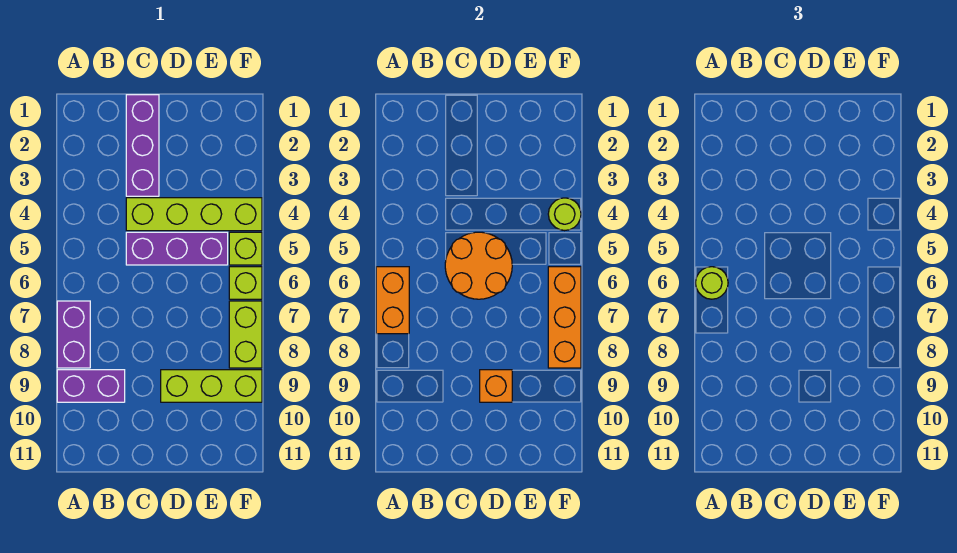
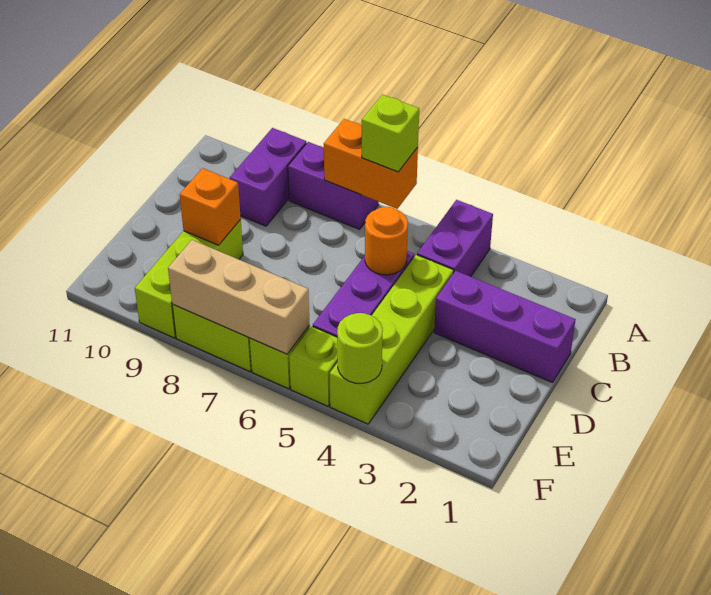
none -> purple brick A4:B4 level 1
lime round brick A6 level 3 -> lime brick A6 level 3
orange round brick C5:D6 level 2 -> orange round brick C5 level 2
orange brick F6:F8 level 2 -> tan brick F6:F8 level 2

